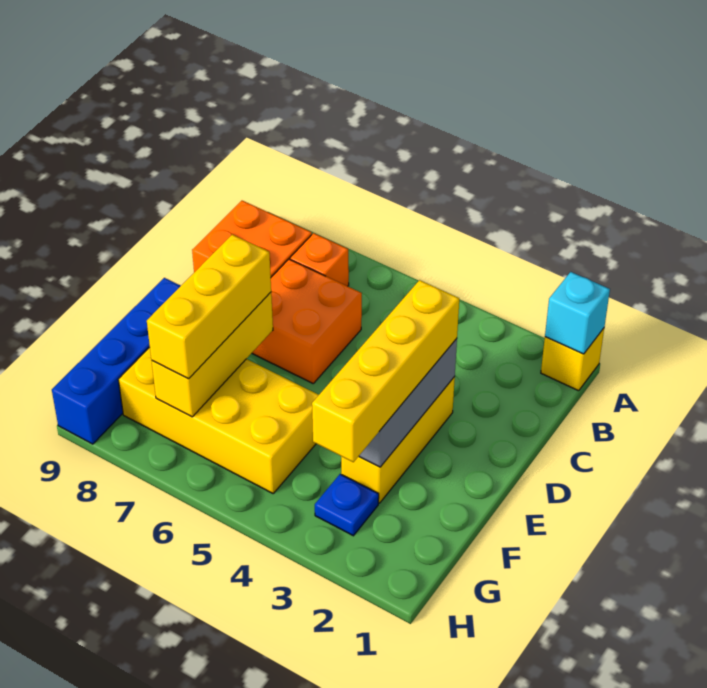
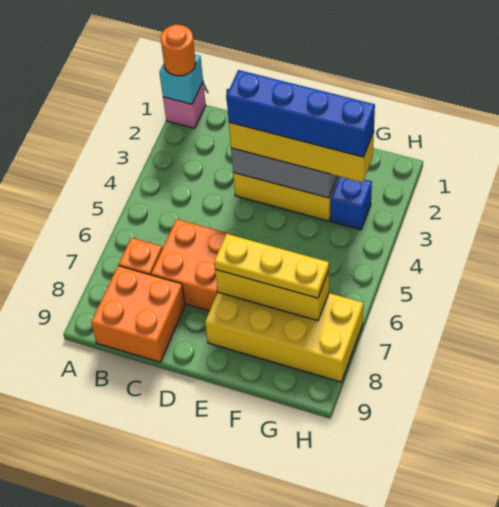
yellow brick A1 level 1 -> pink brick A1 level 1
none -> orange round brick A1 level 3
yellow brick E7:G7 level 3 -> yellow plate E7:G7 level 3
blue brick E9:H9 level 1 -> blue brick D3:G3 level 4
yellow brick F5:G8 level 1 -> yellow brick E7:H8 level 1
blue plate G3 level 1 -> blue brick G3 level 1

